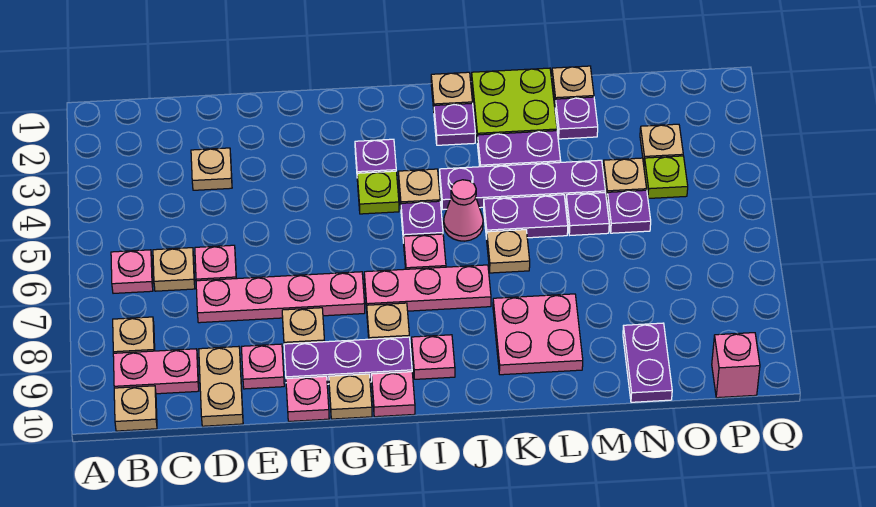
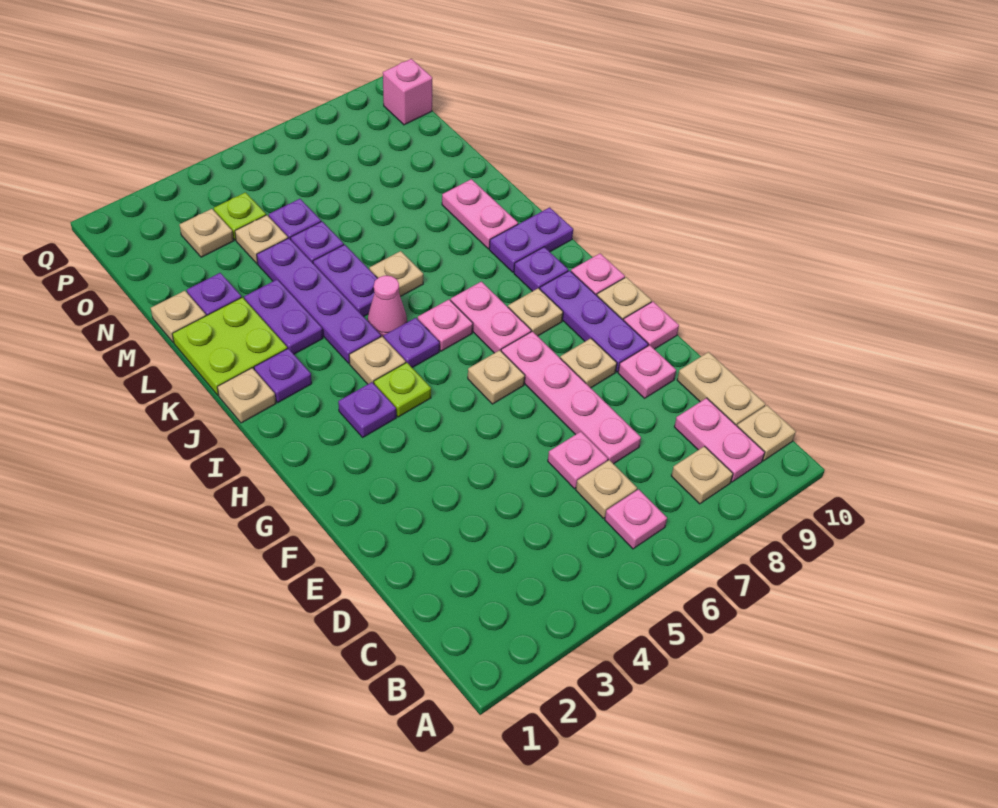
tan plate D3 level 1 -> tan plate G6 level 1
tan plate D9:D10 level 1 -> tan plate C10:D10 level 1
pink plate H7:J7 level 1 -> pink plate H7:I7 level 1
pink plate I9 level 1 -> purple plate I9 level 1
pink plate K8:L9 level 1 -> pink plate K9:L9 level 1
purple plate N9:N10 level 1 -> purple plate J9:J10 level 1

